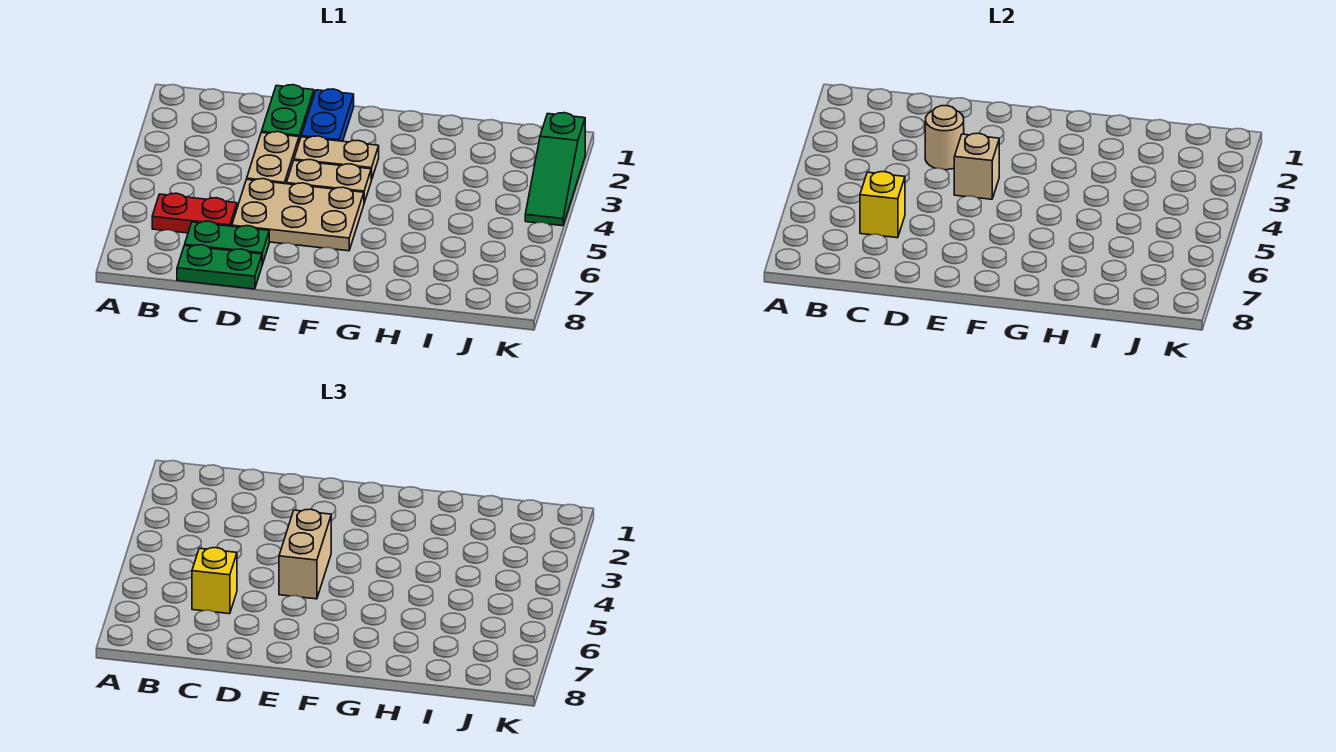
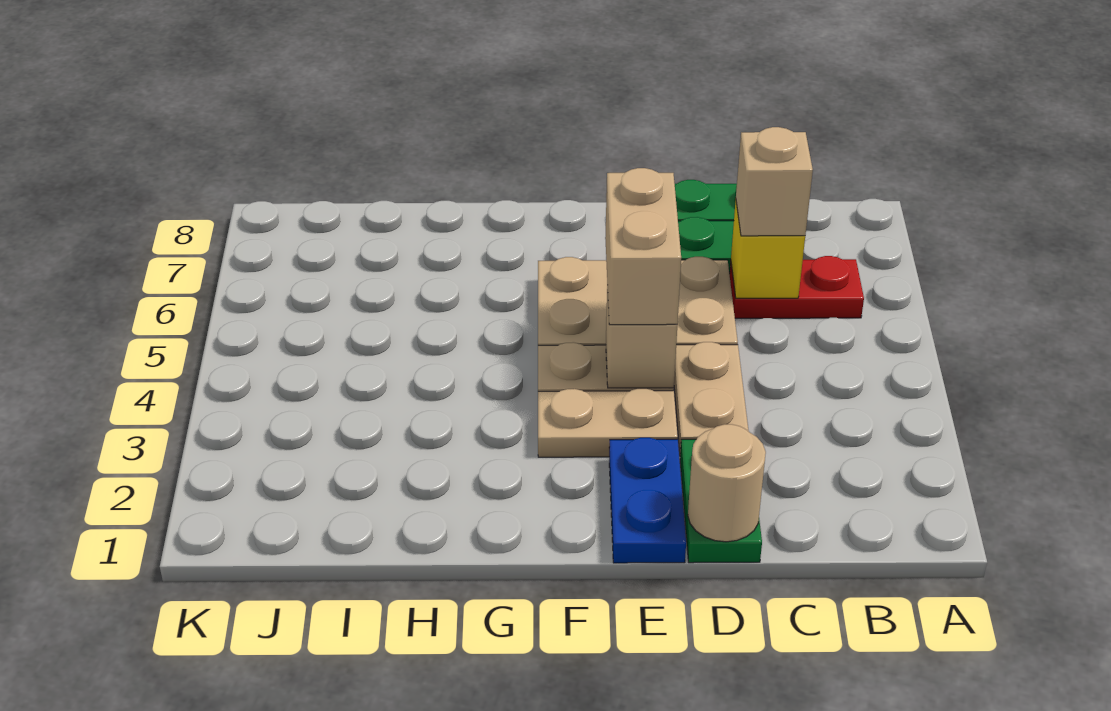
yellow brick C6 level 3 -> tan brick C6 level 3
tan round brick D3 level 2 -> tan round brick D1 level 2
green slope K2:K4 level 1 top 2 -> none

